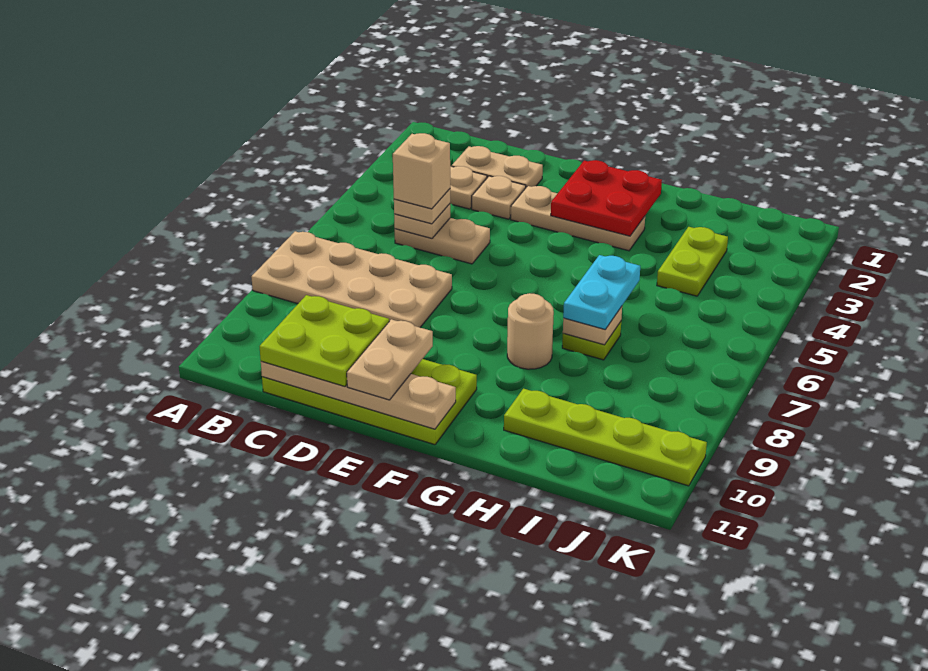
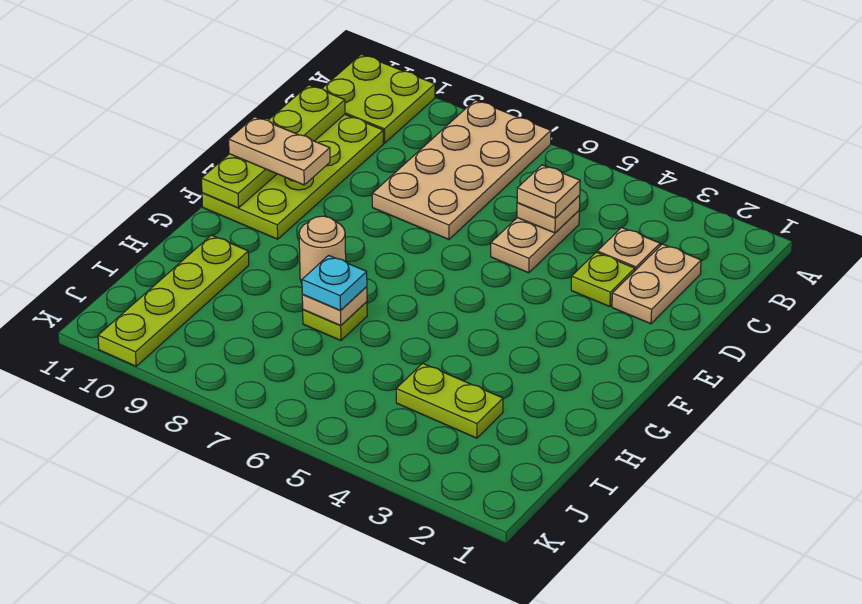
tan brick C5 level 4 -> none
lime plate C10:D11 level 3 -> lime plate A10:B11 level 1
tan plate C11:F11 level 2 -> lime plate C11:F11 level 2
tan plate D3 level 1 -> lime plate D3 level 1
tan plate E3:G3 level 1 -> none
red plate F2:G3 level 2 -> none
cyan plate H6:H7 level 3 -> cyan plate H7 level 3

